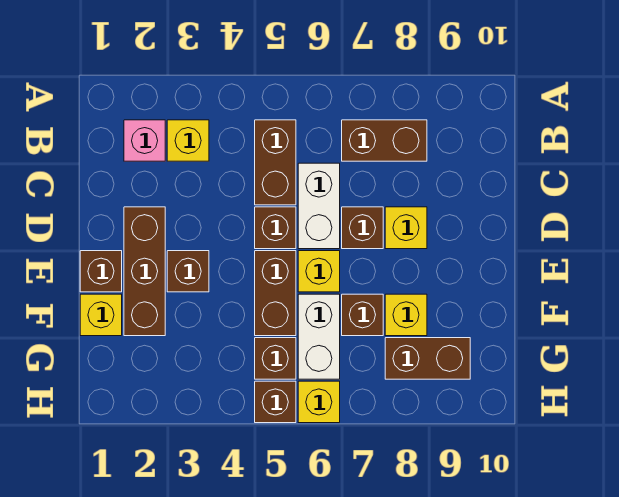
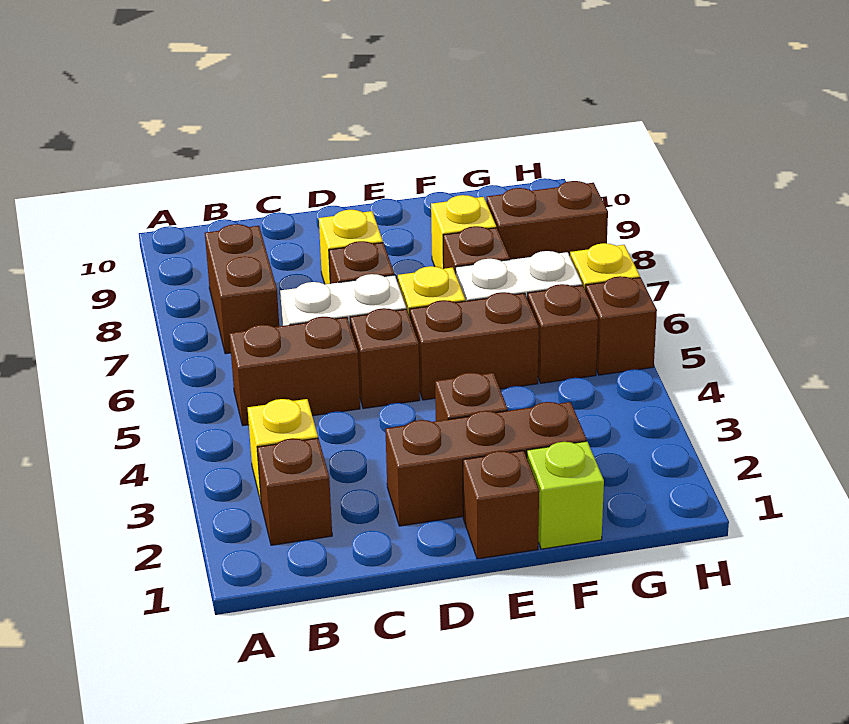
pink brick B2 level 1 -> brown brick B2 level 1
yellow brick F1 level 1 -> lime brick F1 level 1
brown brick G8:G9 level 1 -> brown brick G8:H8 level 1

